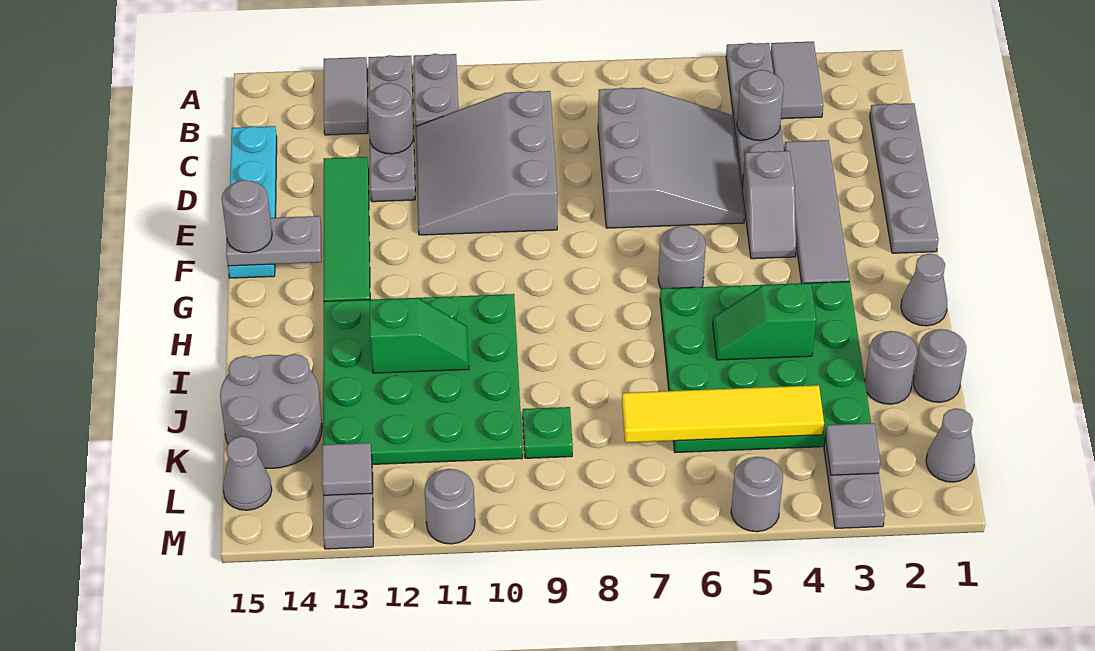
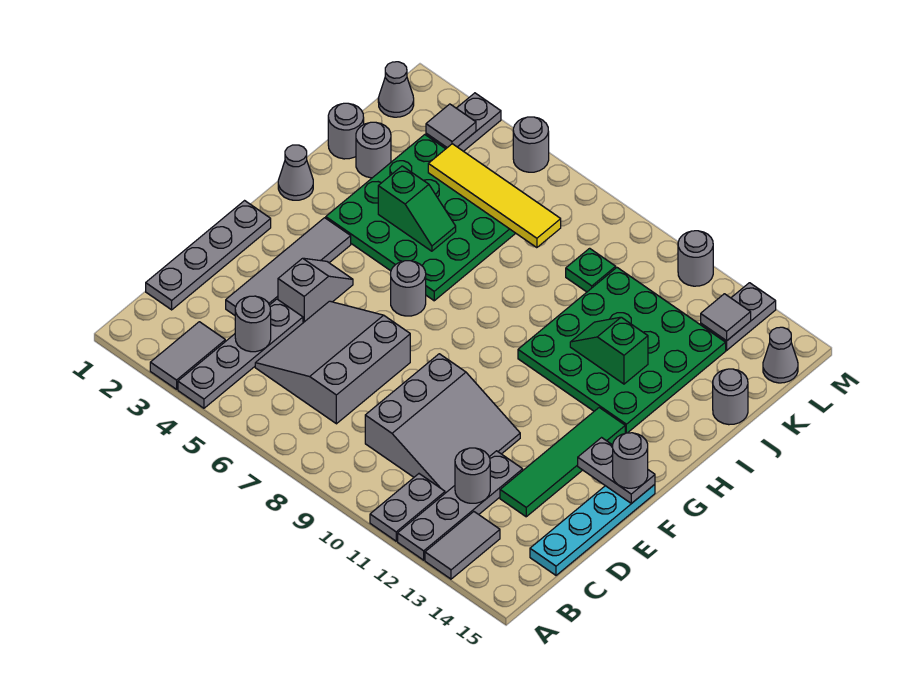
grey round brick J14:K15 level 1 -> grey round brick J15 level 1

